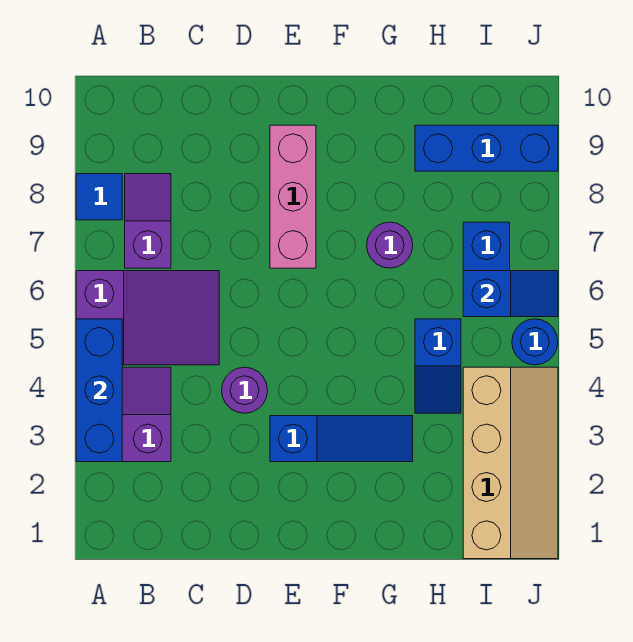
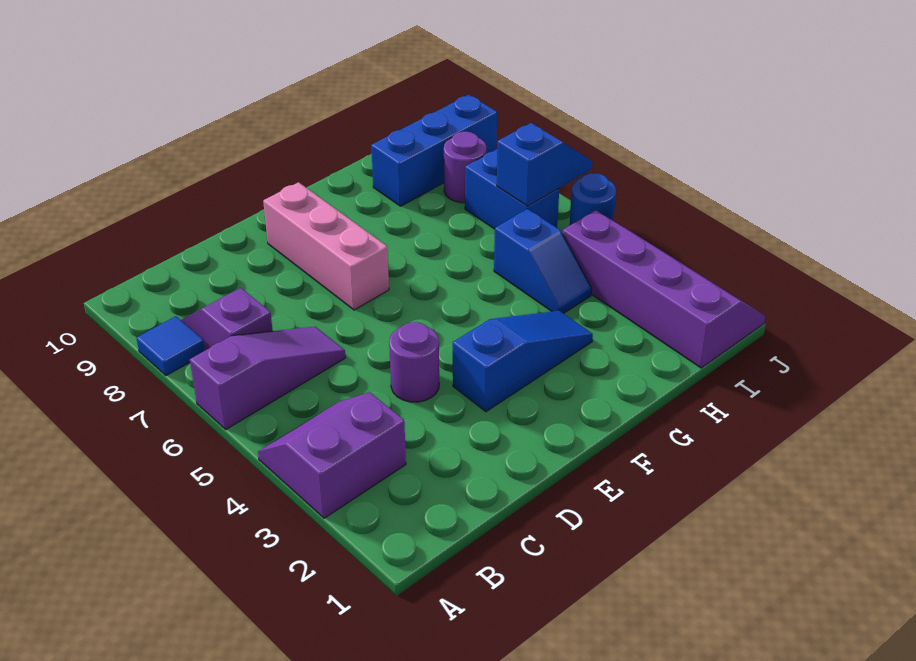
blue brick A3:A5 level 2 -> none
purple slope A5:C6 level 1 top A -> purple slope A6:C6 level 1 top A
purple round brick G7 level 1 -> purple round brick I8 level 1
tan slope I1:J4 level 1 top I -> purple slope I1:J4 level 1 top I

